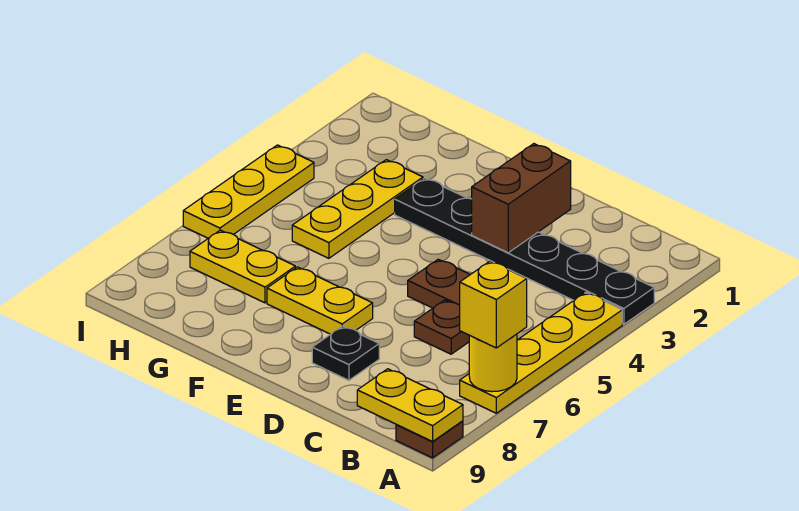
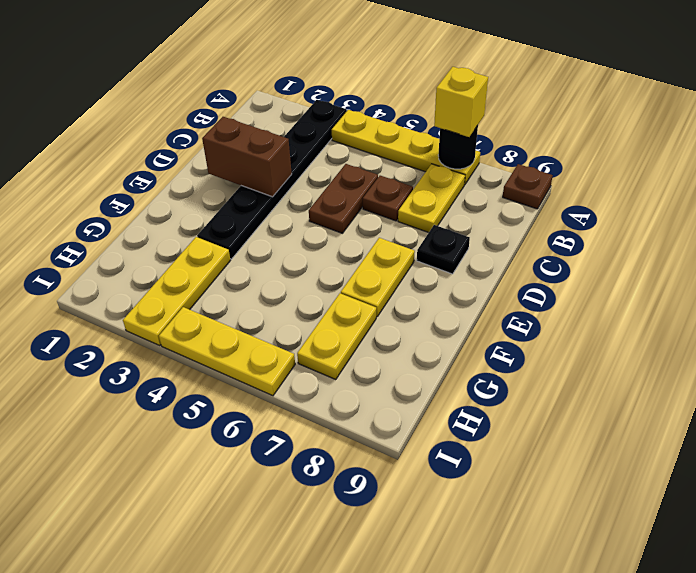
yellow round brick A7 level 2 -> black round brick A7 level 2
yellow plate A9:B9 level 2 -> yellow plate B7:C7 level 1
yellow plate G3:G5 level 1 -> yellow plate G3:I3 level 1

